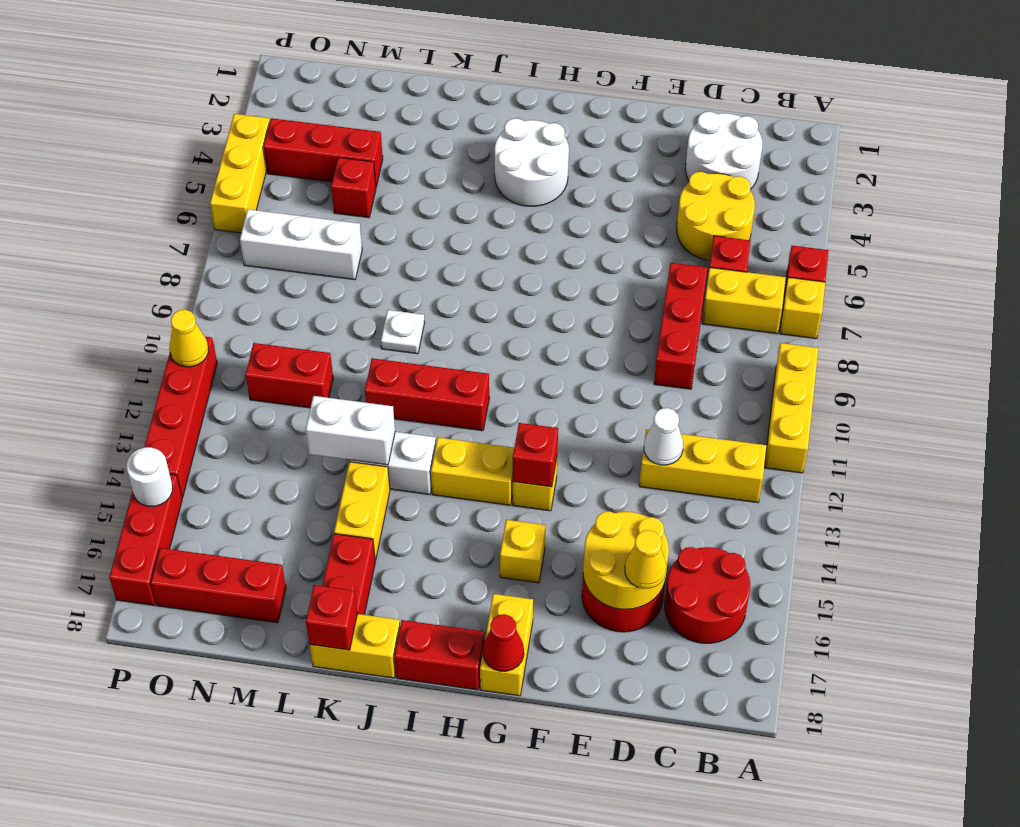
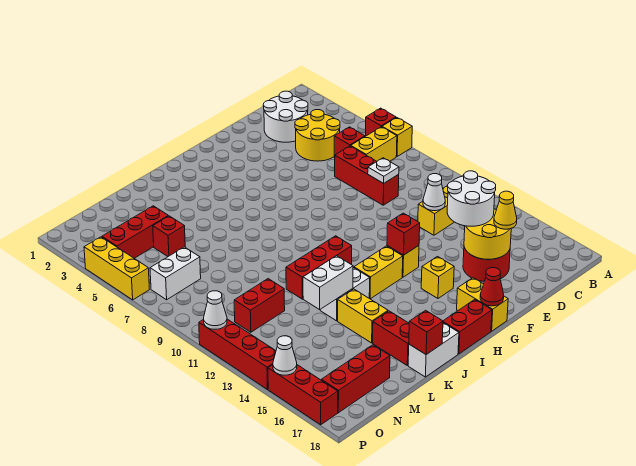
yellow brick A9:A11 level 1 -> none
red round brick B15:C16 level 1 -> none
white round brick H3:I4 level 1 -> white round brick D14:E15 level 3
yellow brick J18:K18 level 1 -> white brick J18:K18 level 1
white plate K9 level 1 -> white plate D9 level 2
white brick M7:O7 level 1 -> white brick N7:O7 level 1
yellow cone P11 level 2 -> white cone P11 level 2
white round brick P15 level 2 -> white cone P15 level 2

